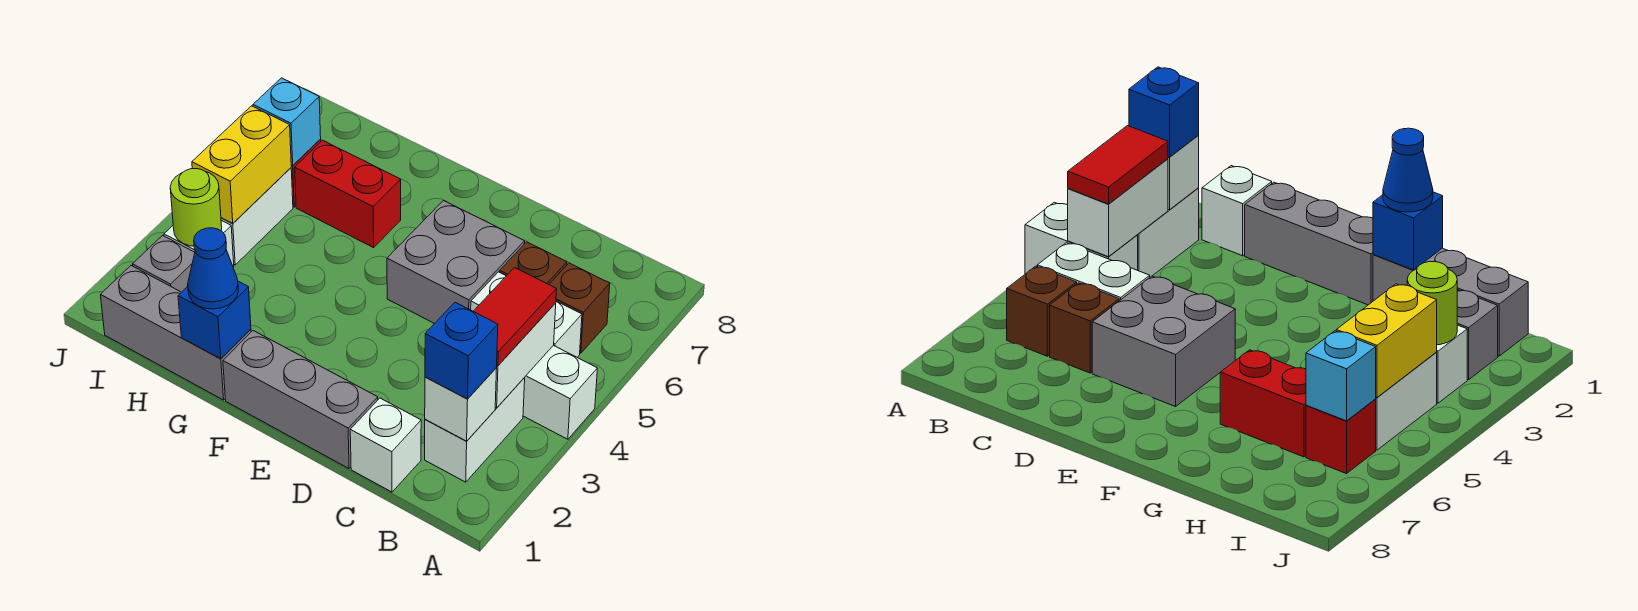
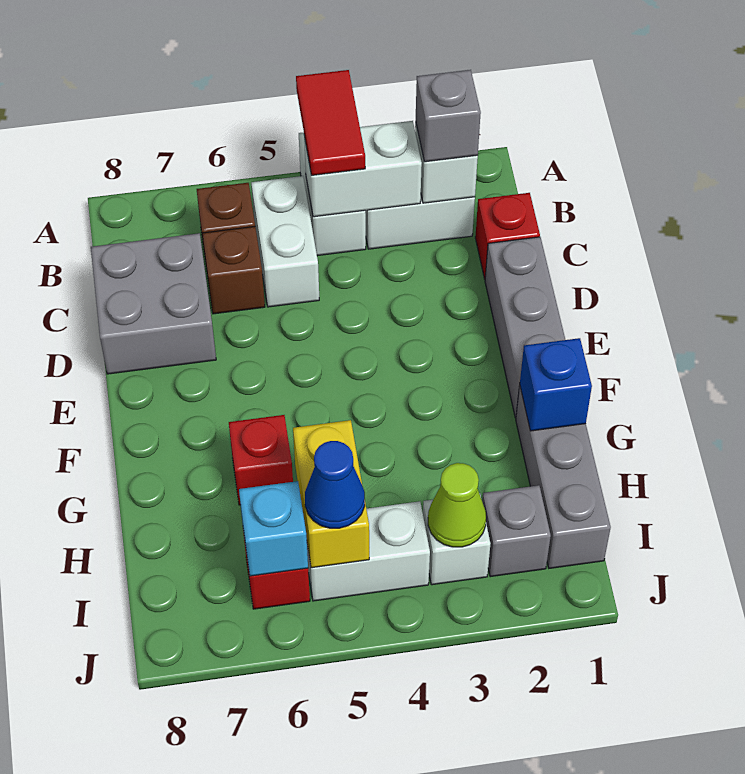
blue brick B2 level 3 -> grey brick B2 level 3
red tile B3:B4 level 3 -> red tile A4:B4 level 3
white brick C1 level 1 -> red brick C1 level 1
grey brick D5:E6 level 1 -> grey brick C7:D8 level 1
blue cone G1 level 3 -> blue cone I5 level 3
red brick G6:H6 level 1 -> red brick G6 level 1
lime round brick I3 level 2 -> lime cone I3 level 2
yellow brick I4:I5 level 2 -> yellow brick H5:I5 level 2

